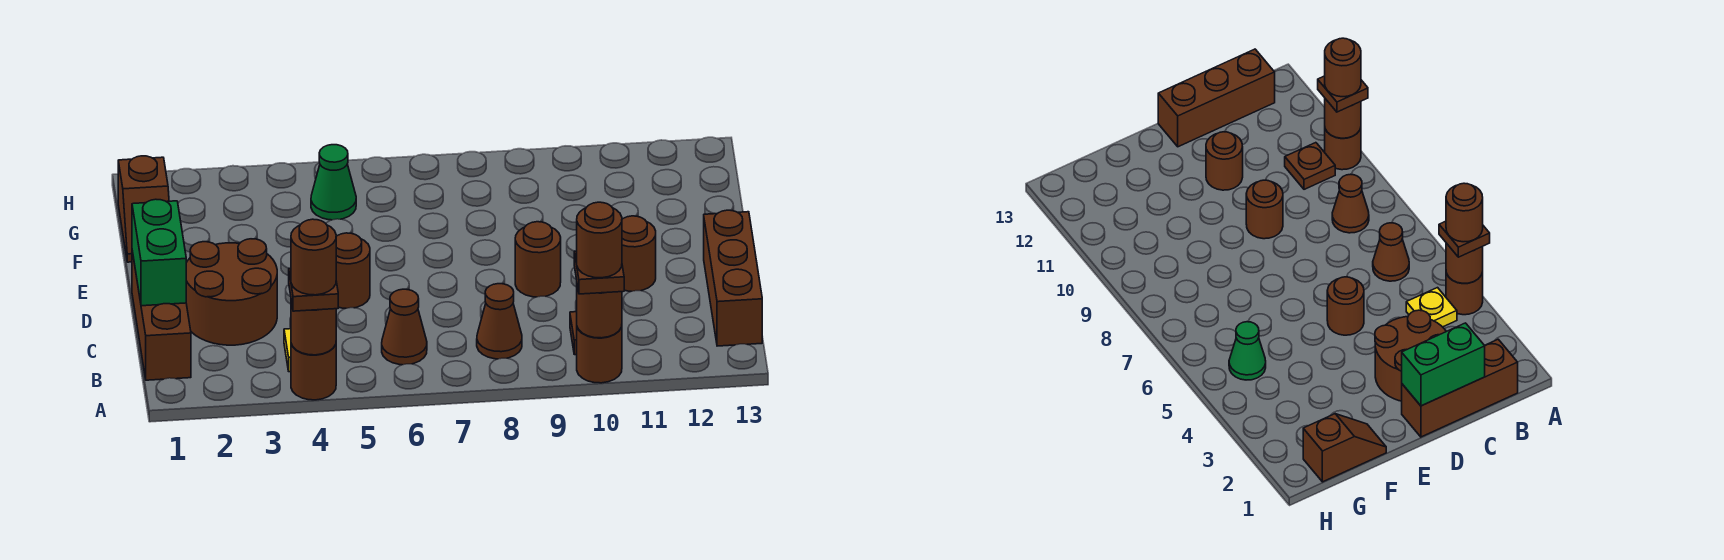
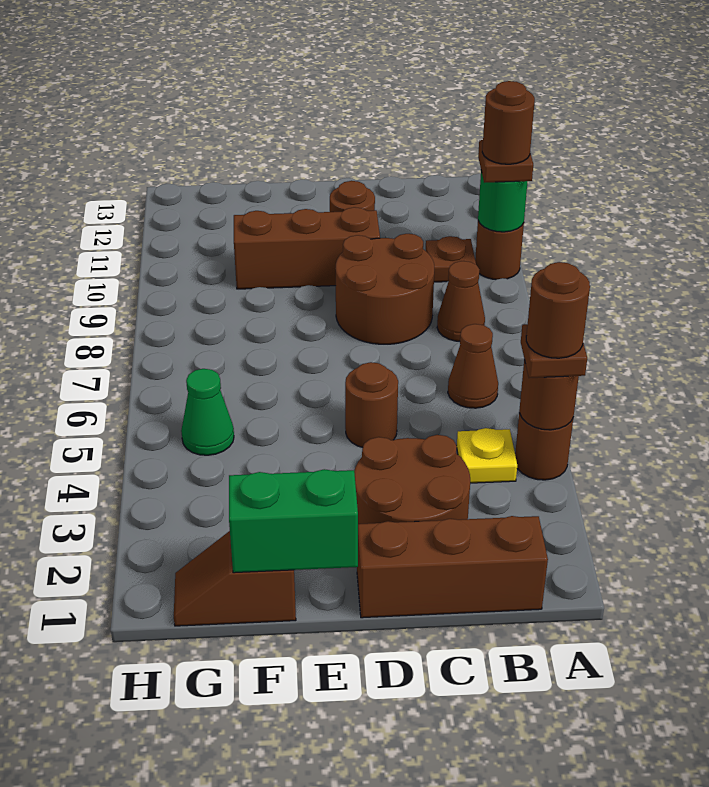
brown round brick A10 level 2 -> green round brick A10 level 2
brown brick B13:D13 level 1 -> brown brick D10:F10 level 1
green brick C1:D1 level 2 -> green brick E1:F1 level 2
brown round brick D9 level 1 -> brown round brick C8:D9 level 1
brown slope F1:G1 level 1 top G -> brown slope F1:G1 level 1 top F

